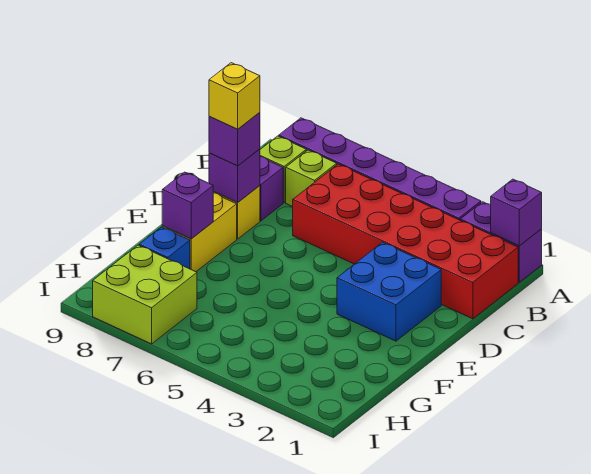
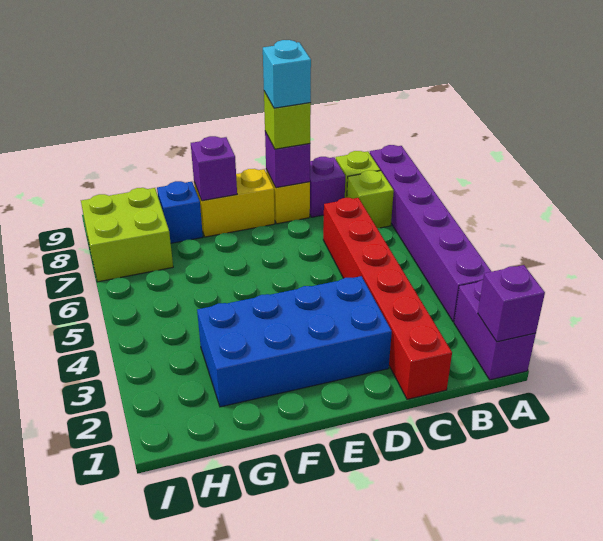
red brick B1:C6 level 1 -> red brick C1:C6 level 1
blue brick D2:E3 level 1 -> blue brick D2:G3 level 1
purple brick D8 level 3 -> lime brick D8 level 3
yellow brick D8 level 4 -> cyan brick D8 level 4

